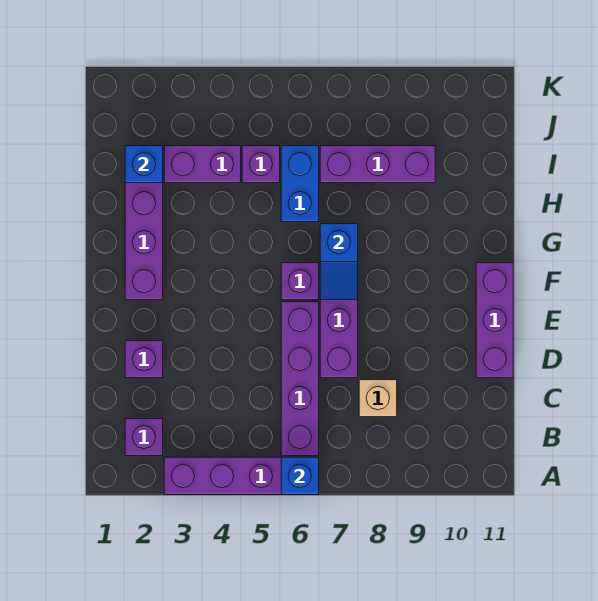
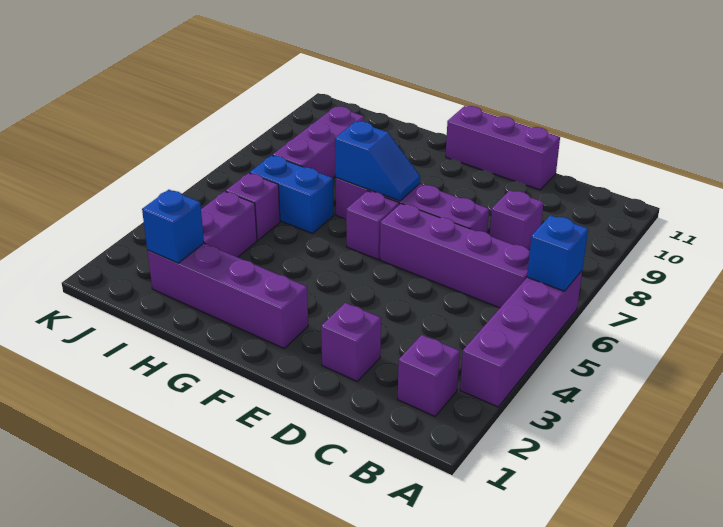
tan brick C8 level 1 -> purple brick C8 level 1

